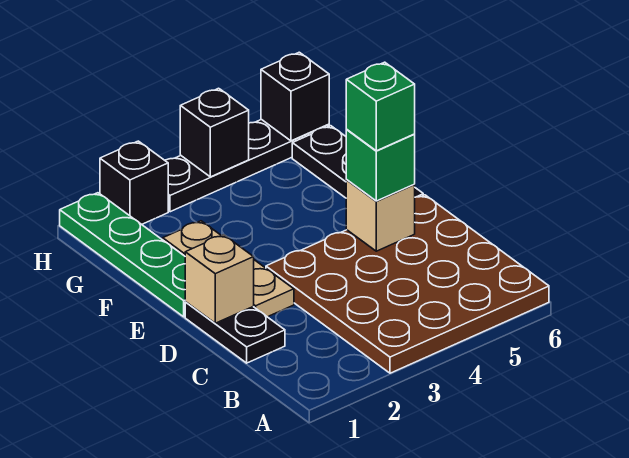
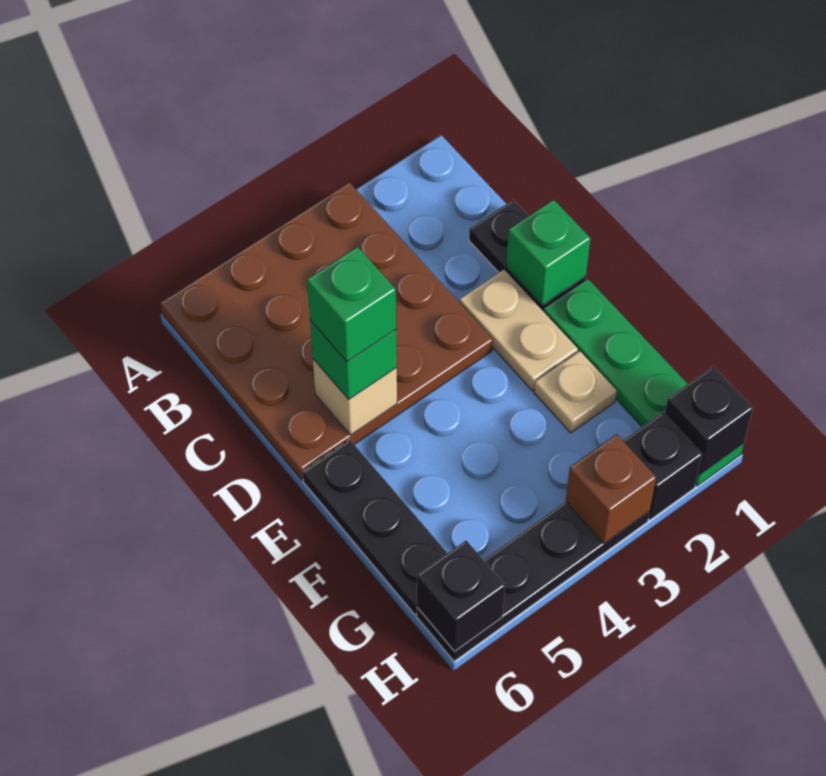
tan brick D1 level 2 -> green brick D1 level 2
none -> brown brick H3 level 2
black brick H4 level 2 -> black brick H1 level 2

